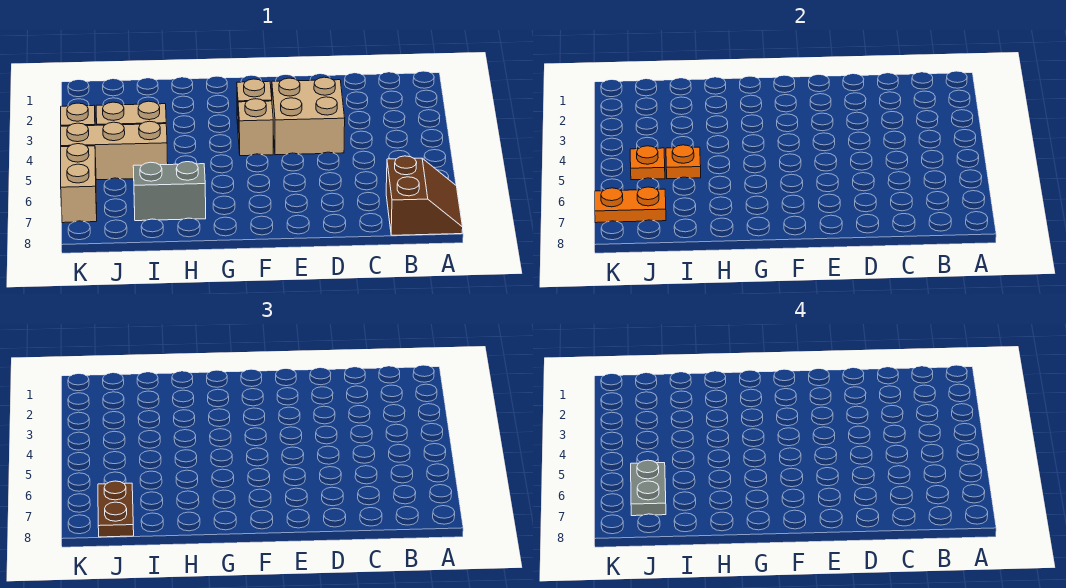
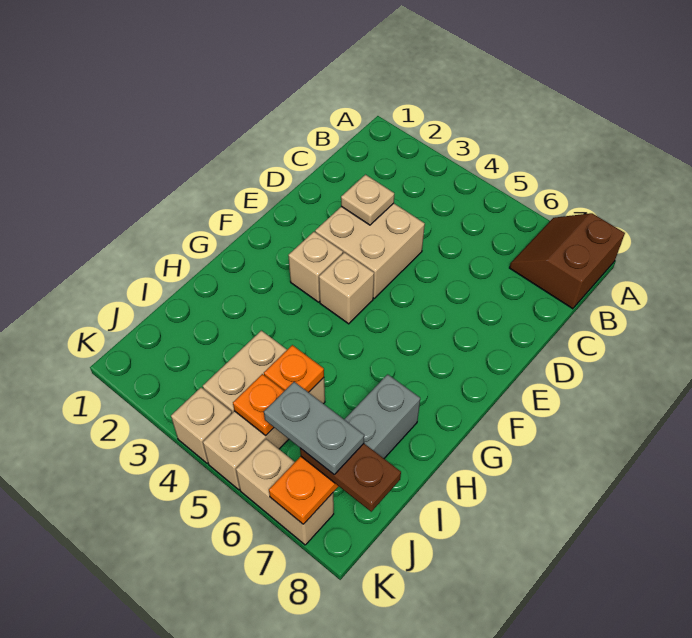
brown slope A7:B8 level 1 top B -> brown slope A7:B8 level 1 top 8
none -> tan plate D3 level 2

